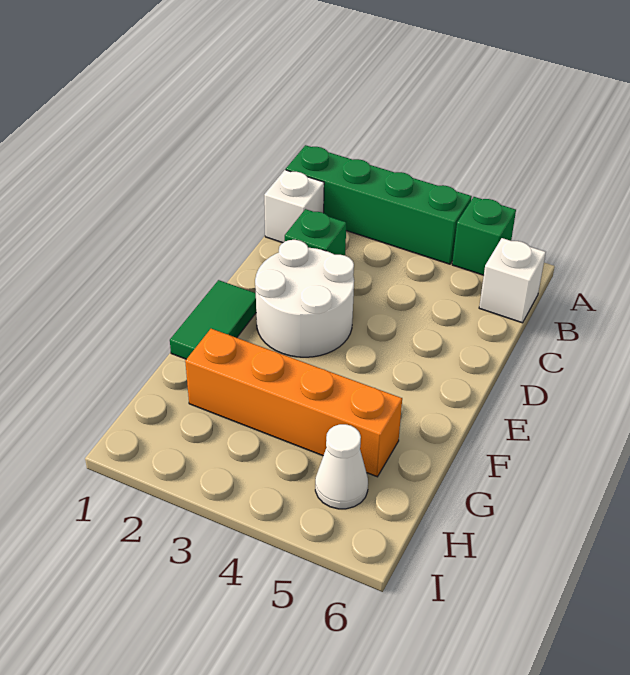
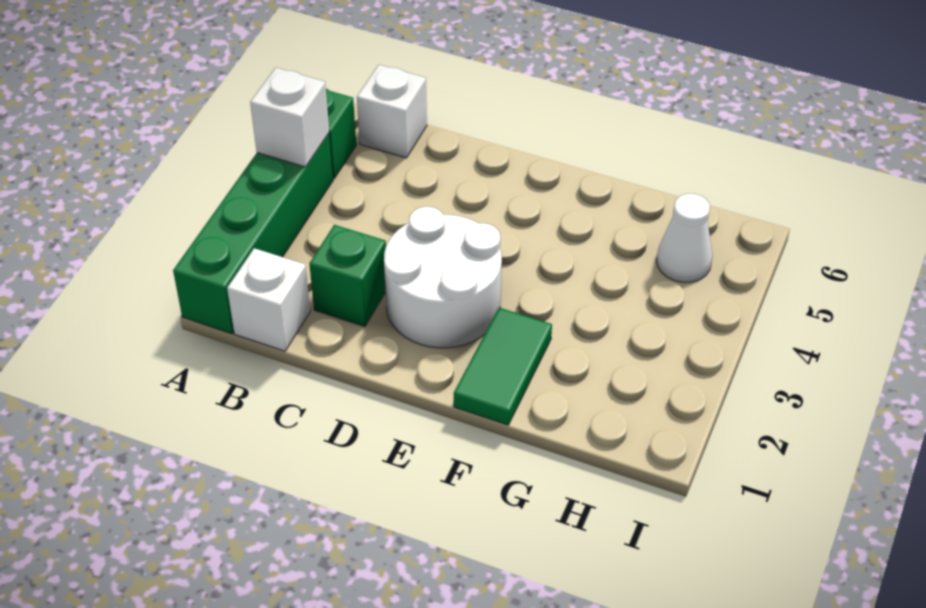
none -> white brick A4 level 2
green tile E1:F1 level 1 -> green tile F1:F2 level 1
orange brick G2:G5 level 1 -> none

